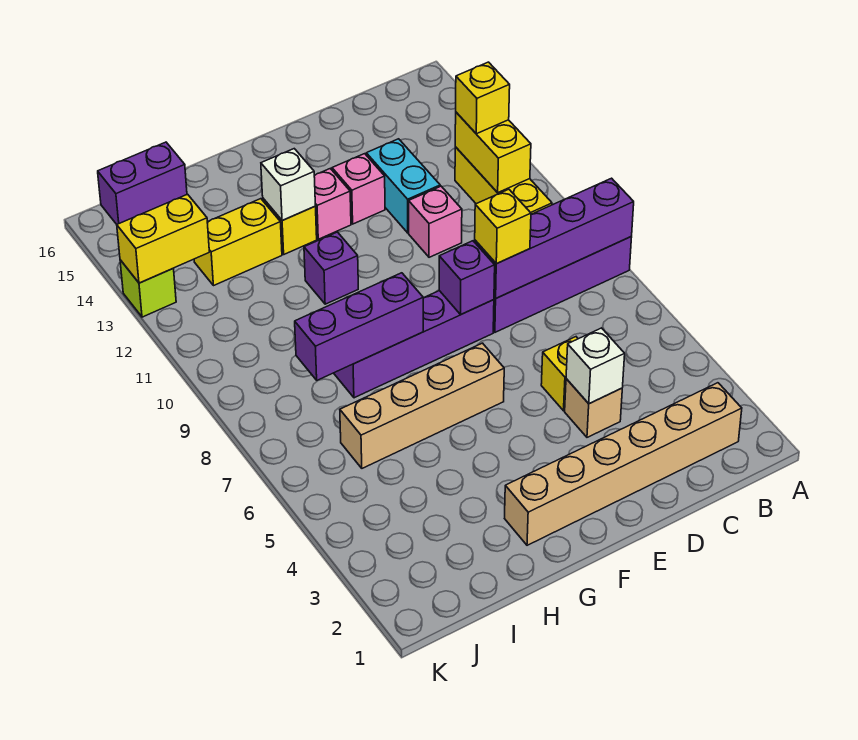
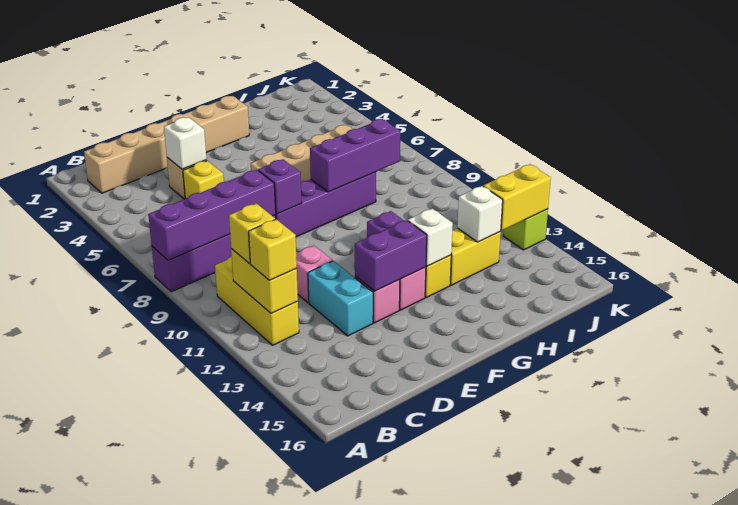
yellow brick D8 level 3 -> yellow brick B11 level 3
none -> white brick I13 level 2
purple brick I16:J16 level 1 -> purple brick E13:F13 level 2

